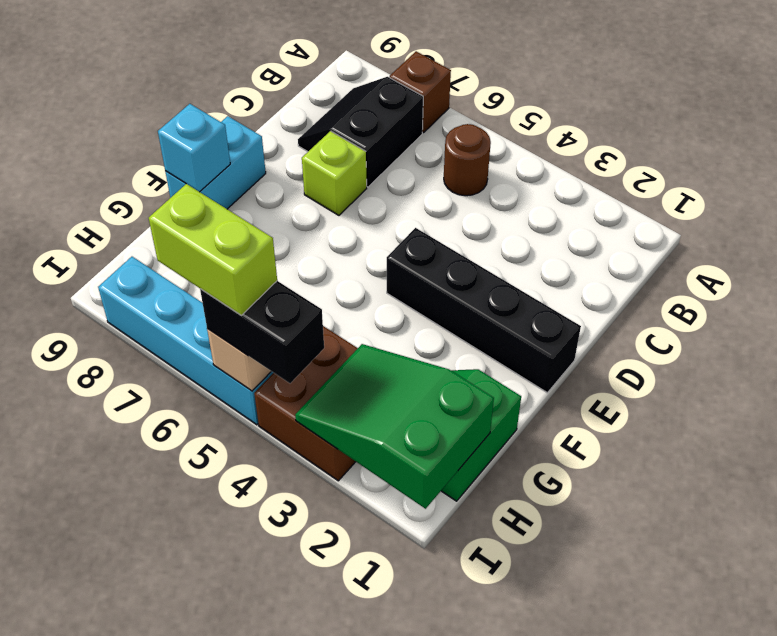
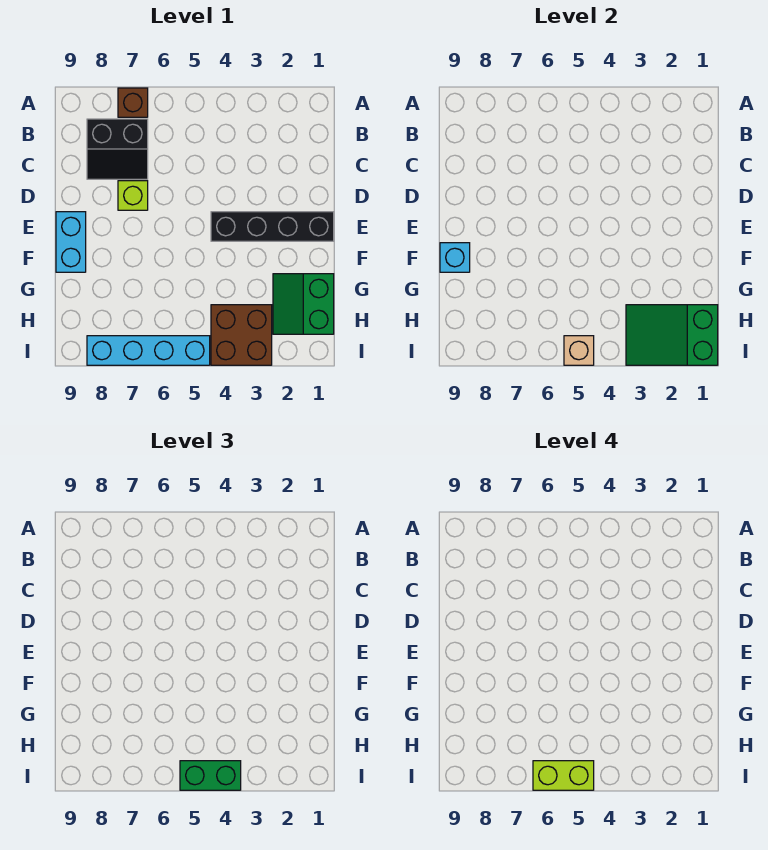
brown round brick B5 level 1 -> none
black slope B7:C8 level 1 top 7 -> black slope B7:C8 level 1 top B
black brick I4:I5 level 3 -> green brick I4:I5 level 3

